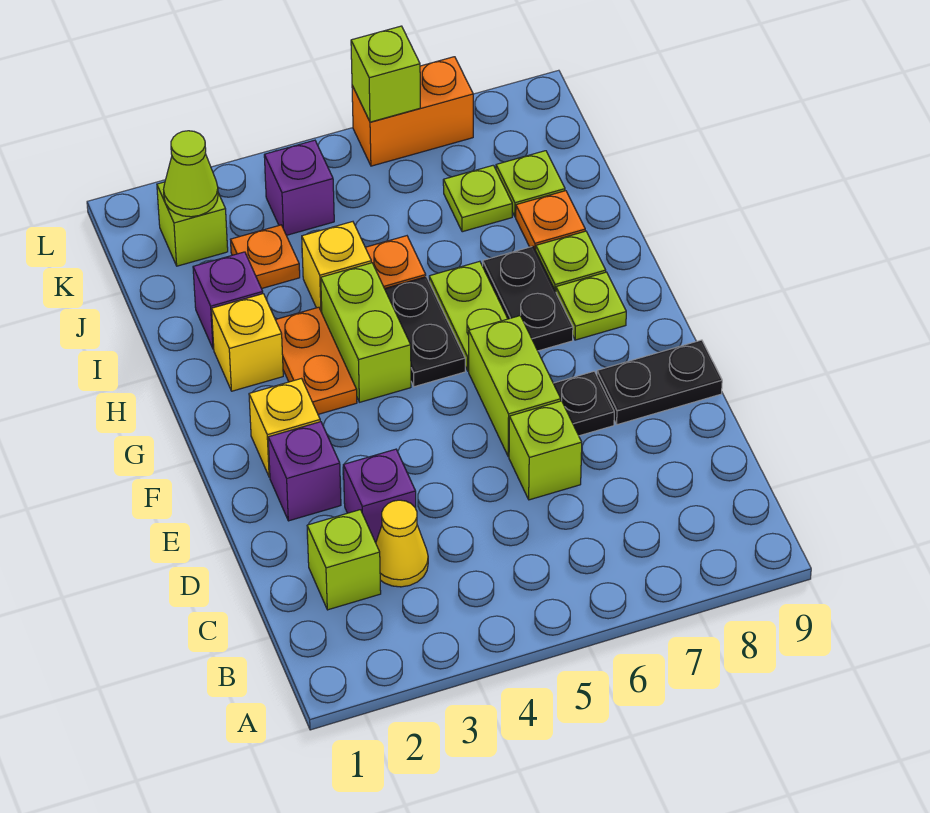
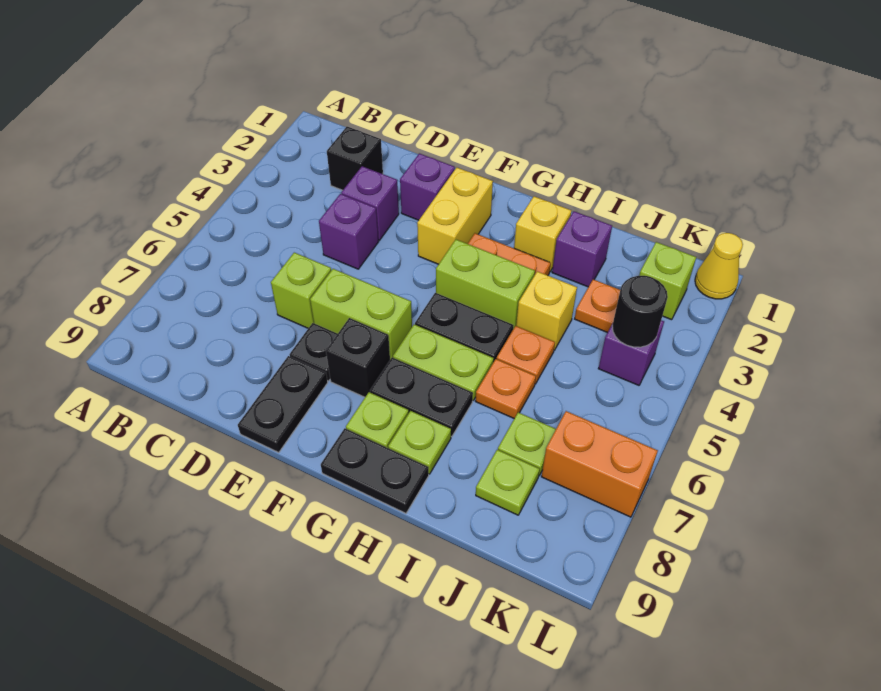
lime brick C2 level 1 -> black brick C2 level 1
yellow cone C3 level 1 -> yellow cone L1 level 1
none -> purple brick D4 level 1
yellow brick F2 level 1 -> yellow brick F2:F3 level 1
none -> black brick F7 level 1
none -> black plate G9:H9 level 1
orange plate I8 level 1 -> orange plate I6 level 1
lime cone K2 level 2 -> none
none -> black round brick K4 level 2
orange brick L6:L7 level 1 -> orange brick K7:L7 level 1
lime brick L6 level 2 -> none

